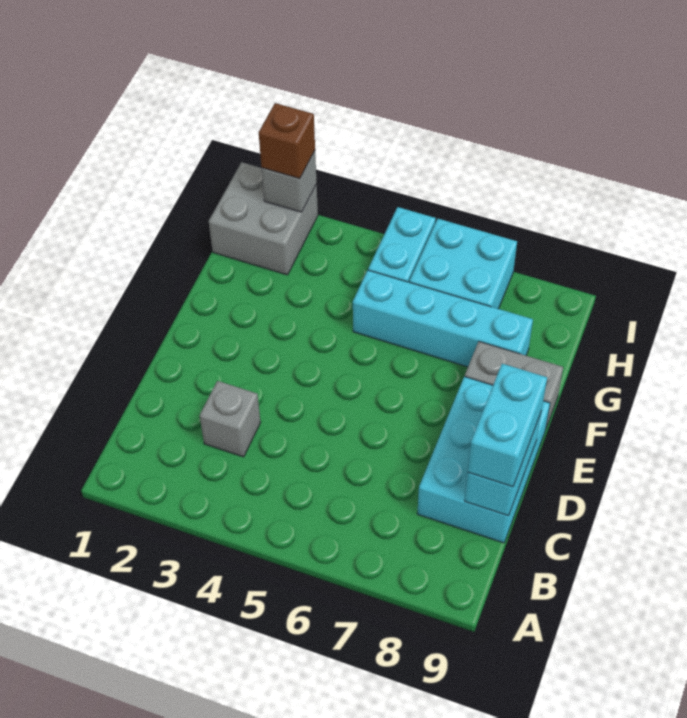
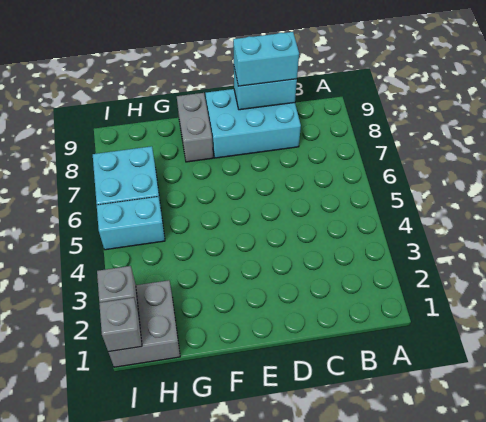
grey brick C3 level 1 -> grey brick I1 level 2
cyan brick G5:G8 level 1 -> none
brown brick I2 level 3 -> none

